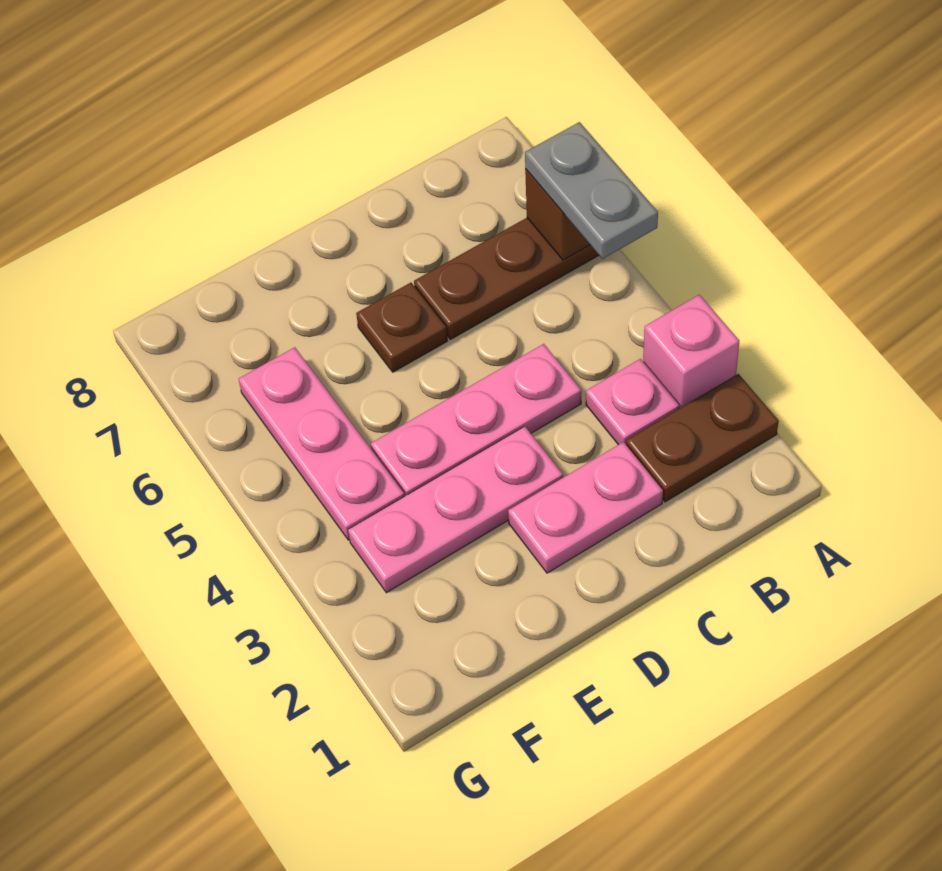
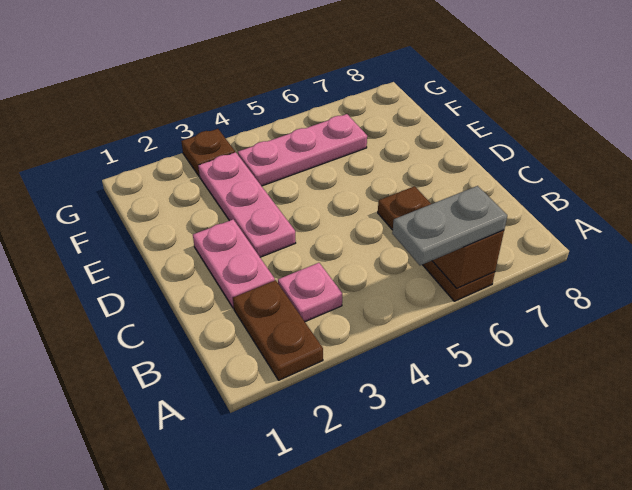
pink brick A3 level 1 -> none
pink plate C4:E4 level 1 -> none
brown plate D6 level 1 -> brown plate G3 level 1

